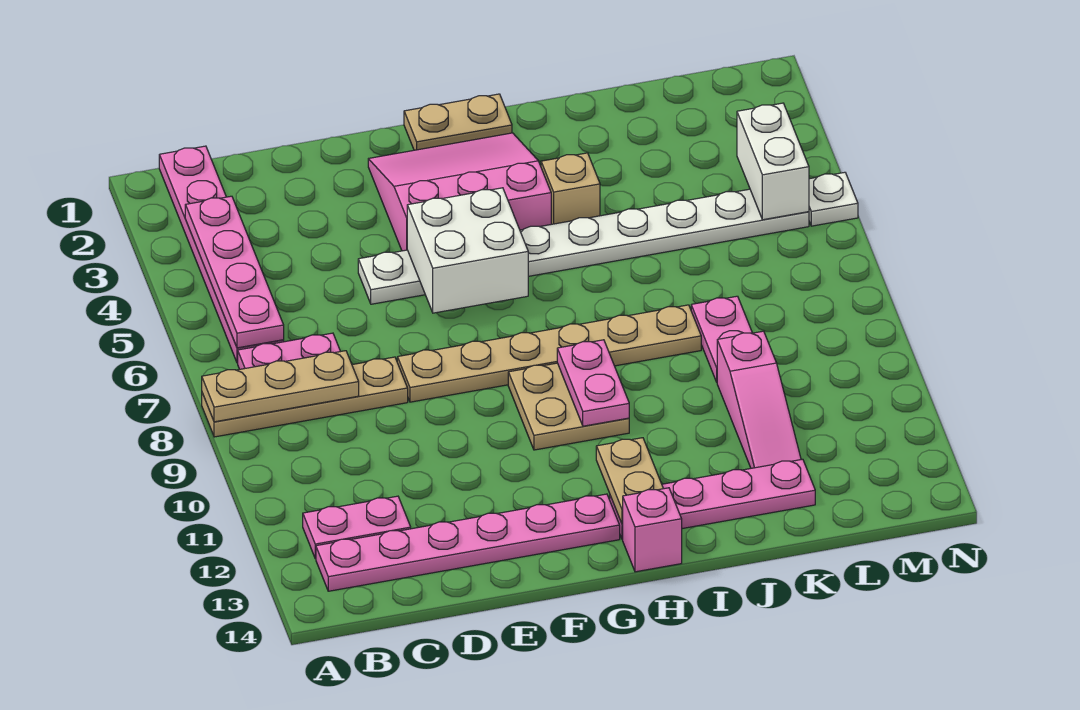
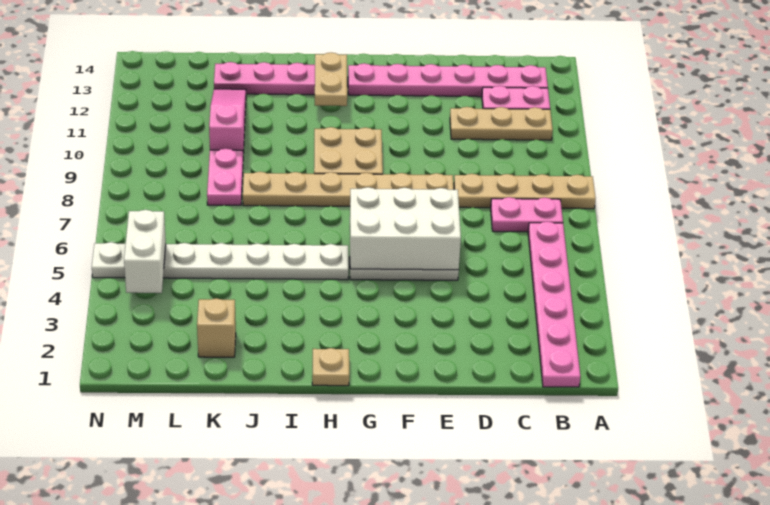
tan plate A8:C8 level 2 -> tan plate B11:D11 level 1
pink plate B3:B6 level 2 -> none
pink slope F2:H4 level 1 top 4 -> none
white brick F5:G6 level 2 -> white brick E5:G6 level 2
tan plate G1:H1 level 1 -> tan plate H1 level 1
pink plate H9:H10 level 2 -> none
pink brick H14 level 1 -> none
tan brick I4 level 1 -> tan brick K2 level 1

